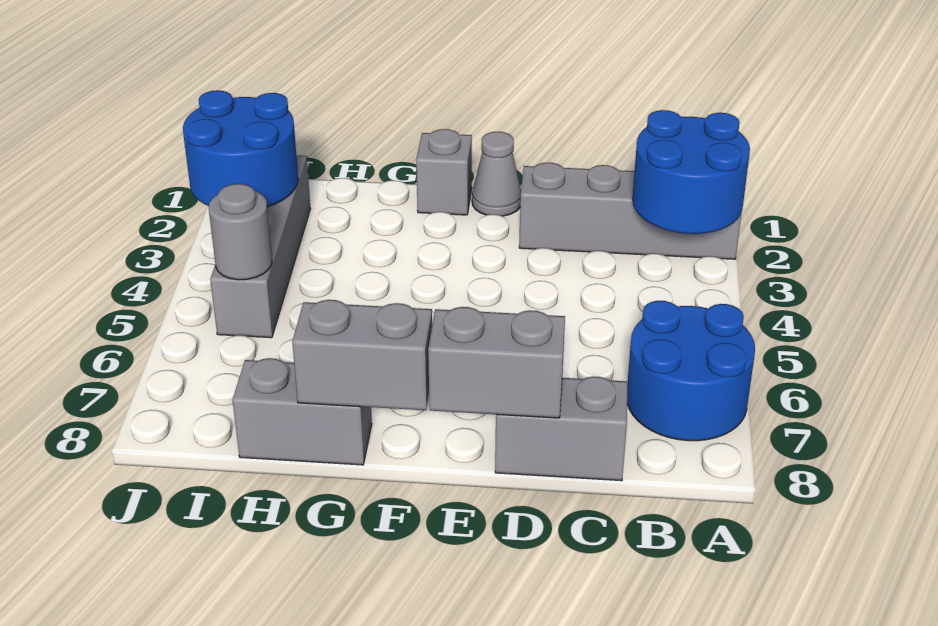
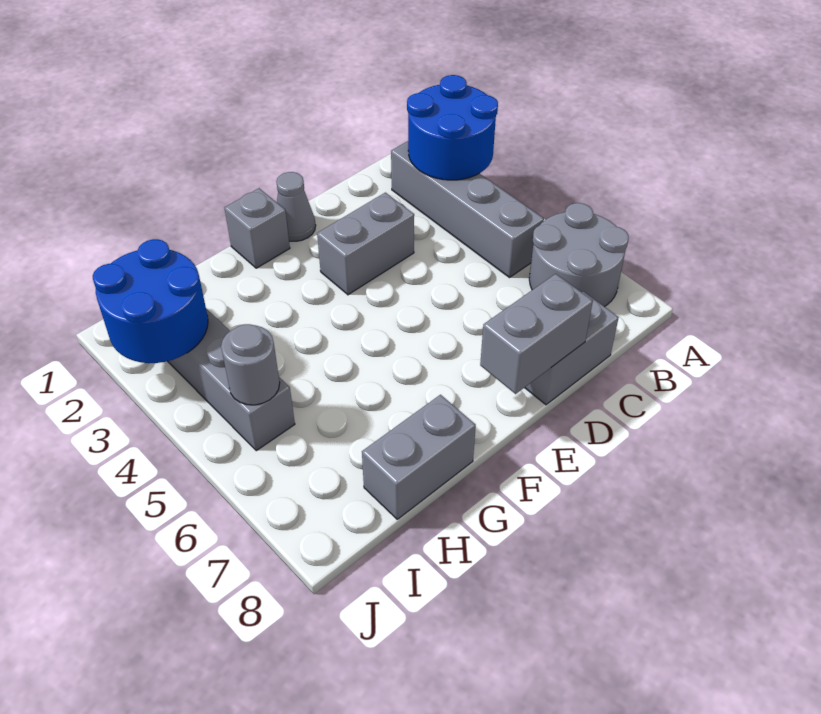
grey brick A2:D2 level 1 -> grey brick B2:B5 level 1
blue round brick A6:B7 level 1 -> grey round brick A6:B7 level 1
grey brick F8:G8 level 2 -> grey brick D3:E3 level 1

